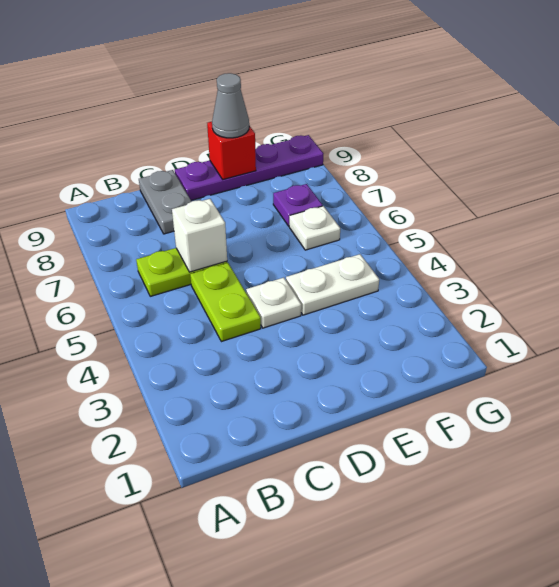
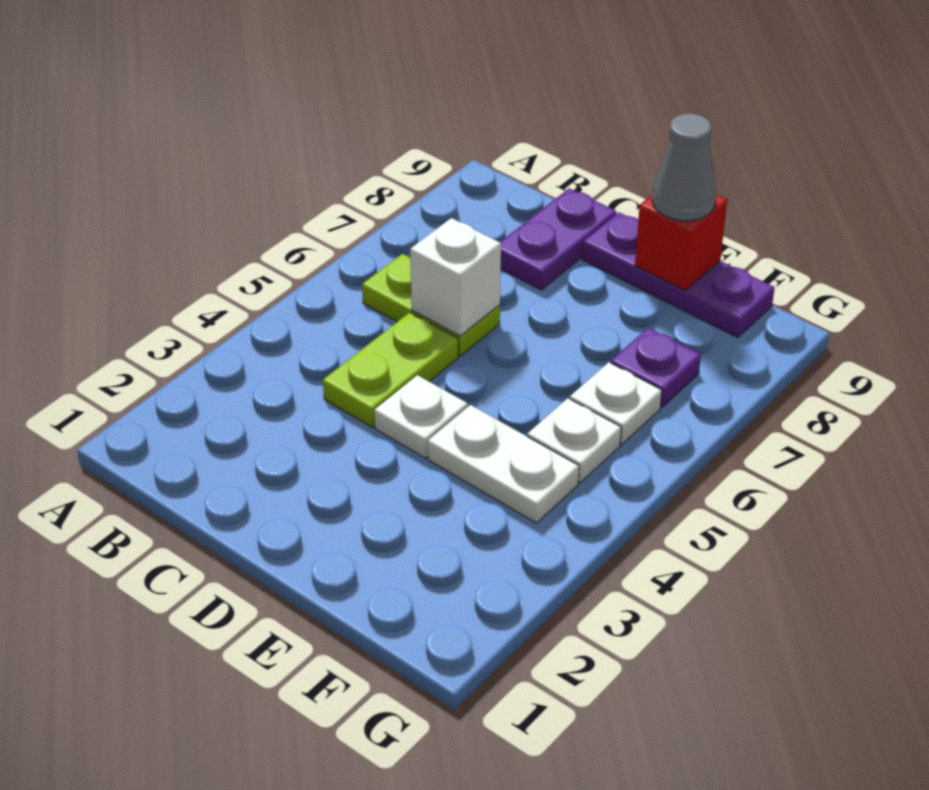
grey plate C8:C9 level 1 -> purple plate C8:C9 level 1
purple plate D9:G9 level 1 -> purple plate D9:F9 level 1
none -> white plate F5 level 1

